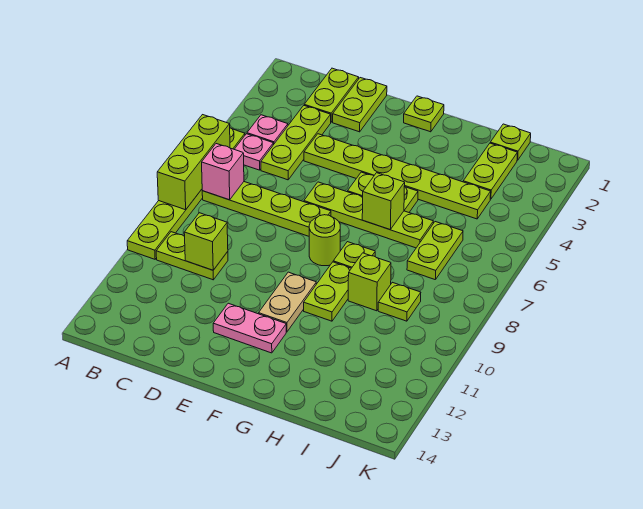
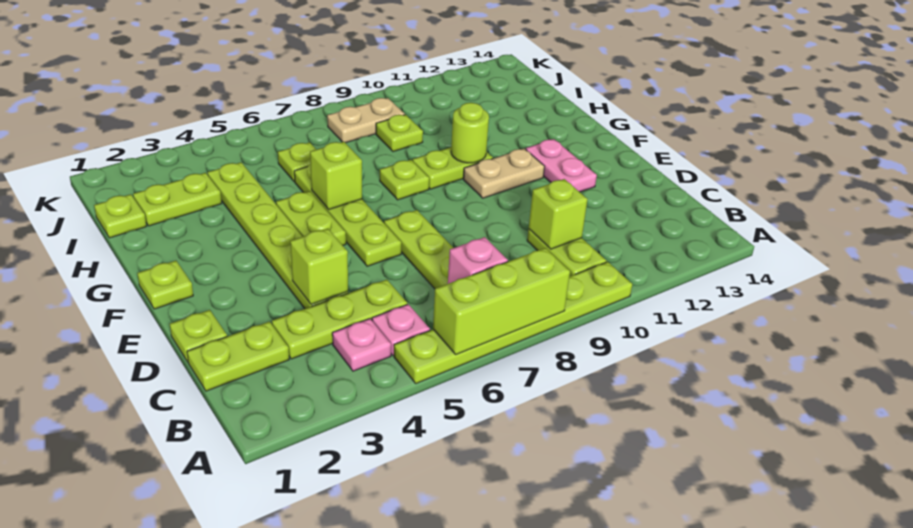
lime plate D1:D2 level 1 -> lime plate D1 level 1
lime round brick F8 level 1 -> lime round brick G10 level 2
lime brick H9 level 1 -> lime brick D4 level 2
lime plate I6:I7 level 1 -> lime plate I6 level 1
none -> tan plate J8:J9 level 1

